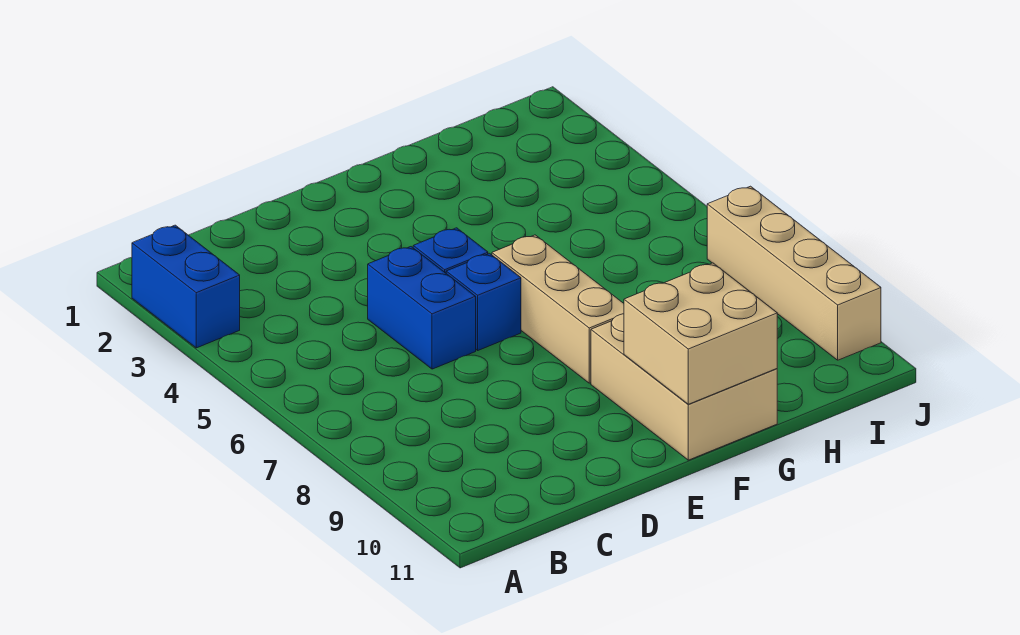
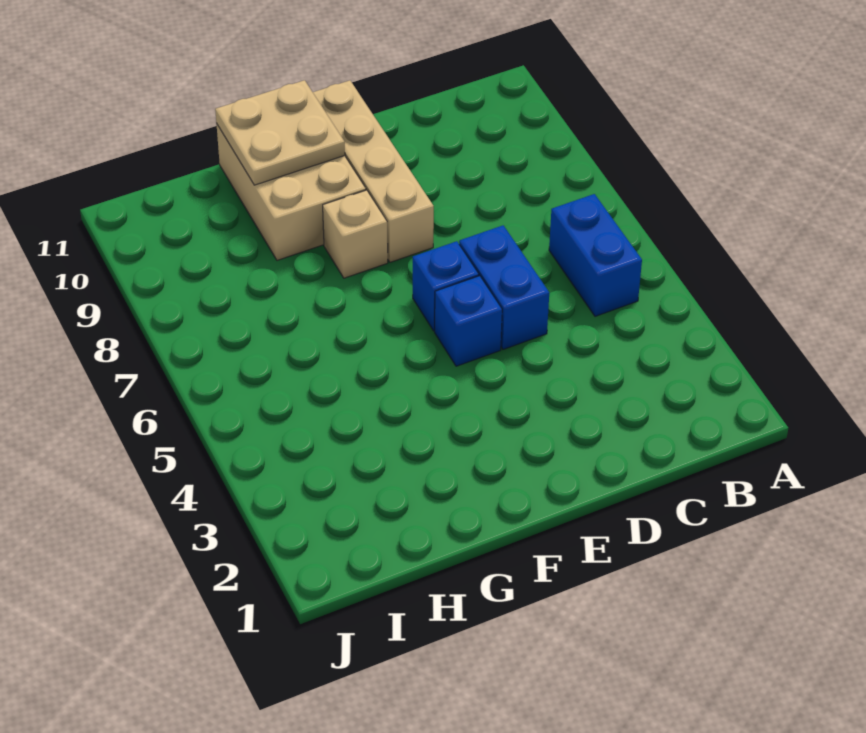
blue brick A2:A3 level 1 -> blue brick B5:B6 level 1
tan brick F6:F8 level 1 -> tan brick F8 level 1
tan brick F10:G11 level 2 -> tan plate F10:G11 level 2
tan brick J7:J10 level 1 -> tan brick E8:E11 level 1

